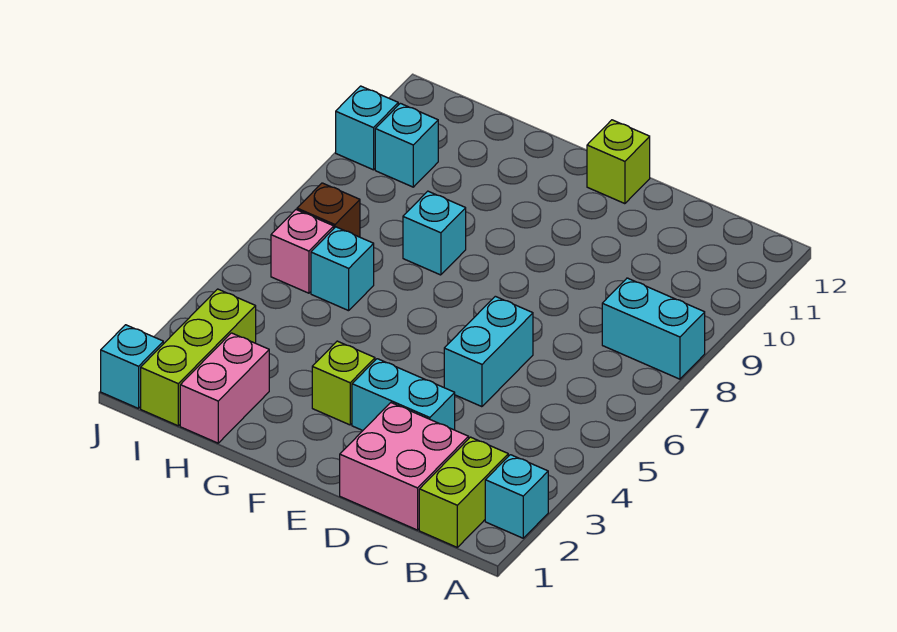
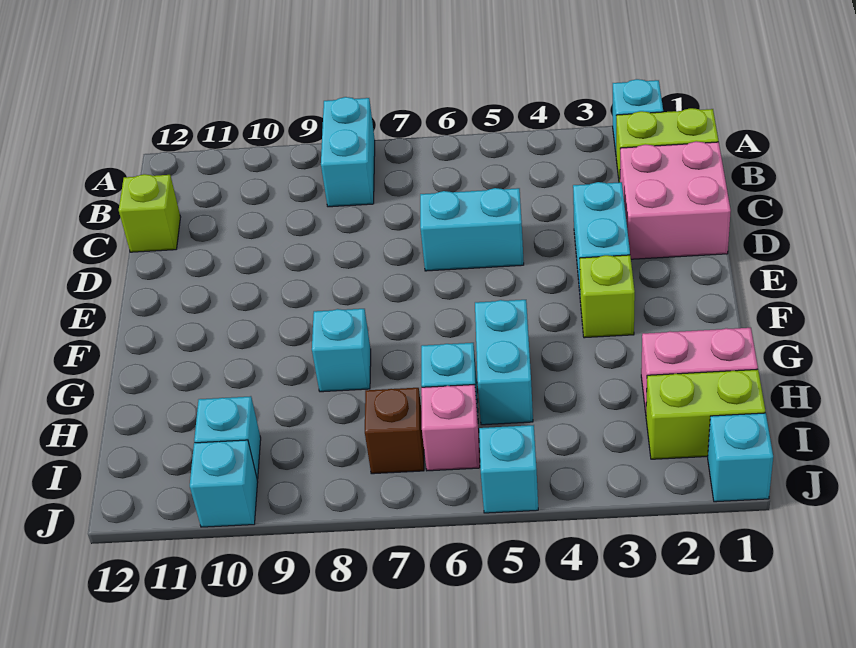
lime brick E12 level 1 -> lime brick C12 level 1
none -> cyan brick G5:H5 level 1
lime brick I1:I3 level 1 -> lime brick I1:I2 level 1
none -> cyan brick J5 level 1

